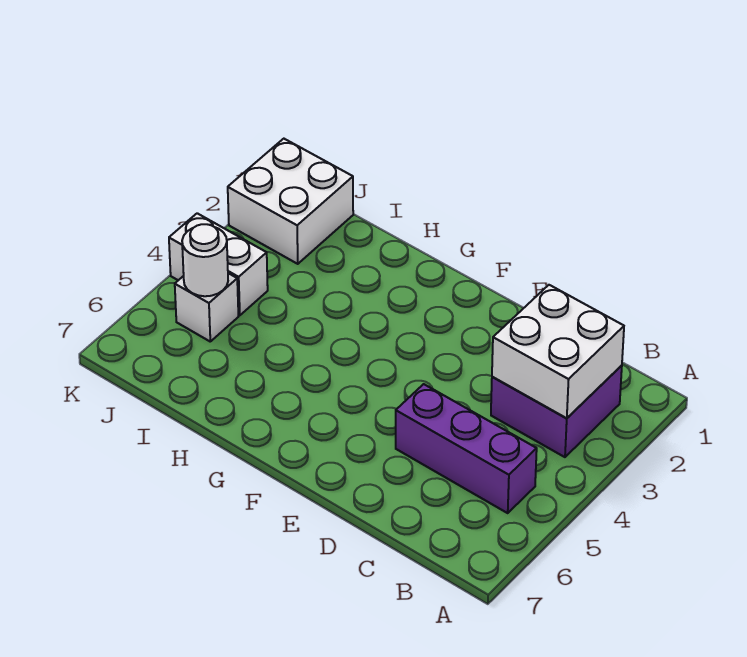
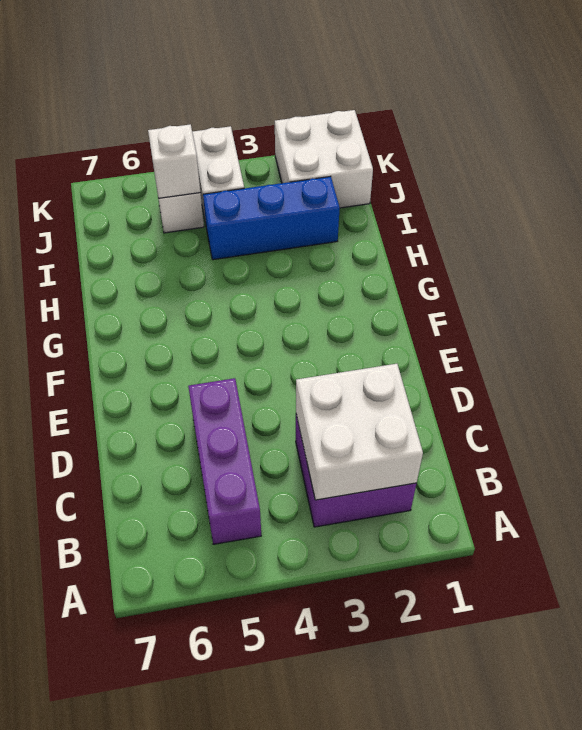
none -> blue brick I2:I4 level 1
white round brick J5 level 2 -> white brick J5 level 2

